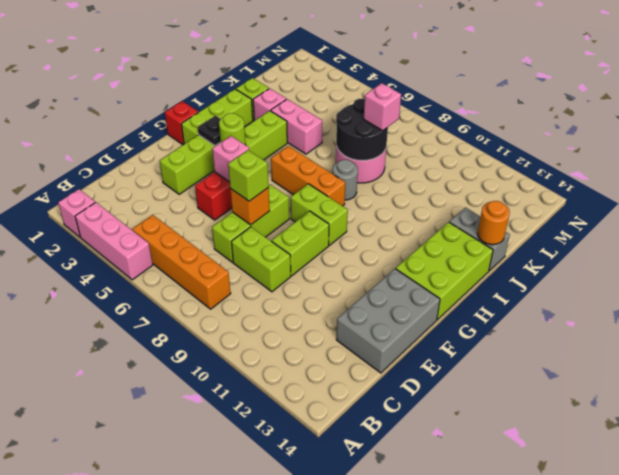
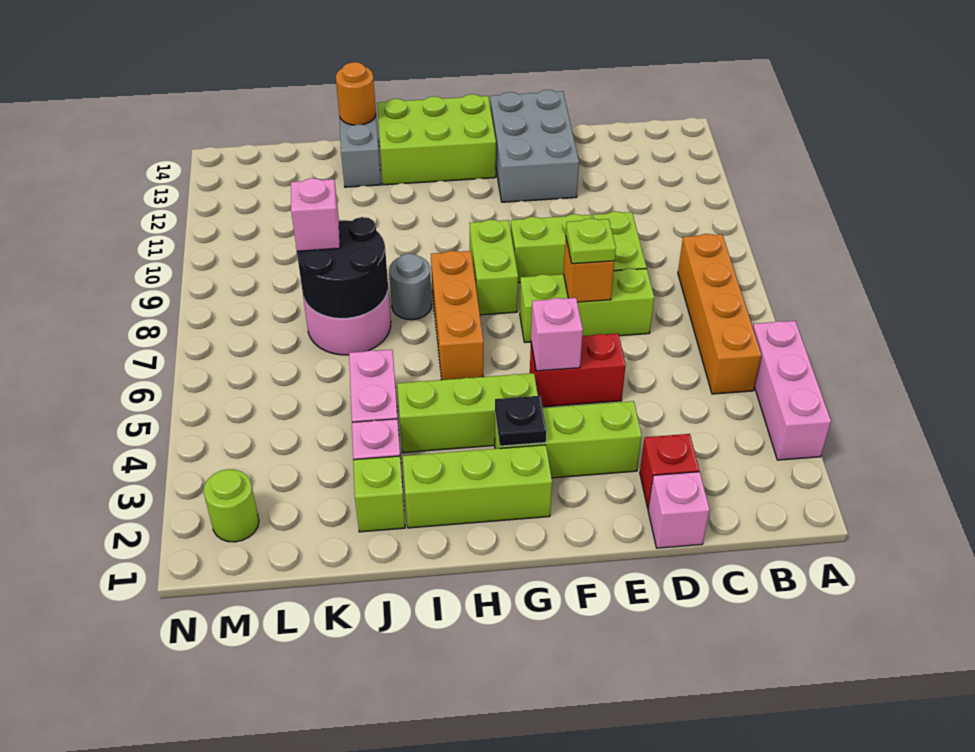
pink brick A2 level 1 -> pink brick D1 level 1
grey brick D13:F14 level 1 -> grey brick E12:F14 level 1
lime brick E7 level 3 -> lime plate E7 level 3
red brick G1 level 1 -> red brick D2 level 1
lime round brick G4 level 2 -> lime round brick M2 level 1

